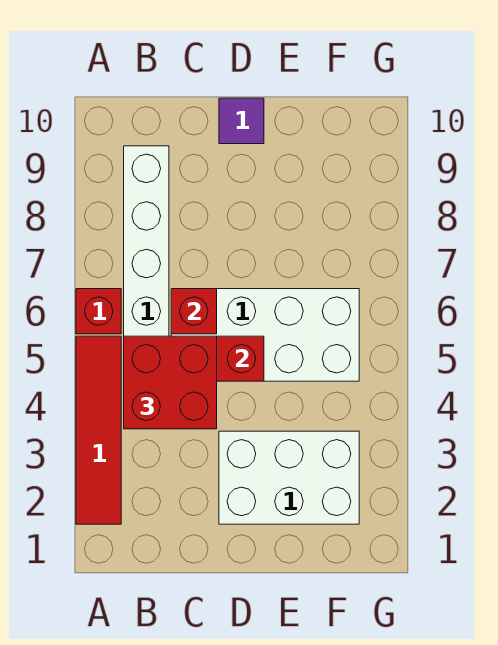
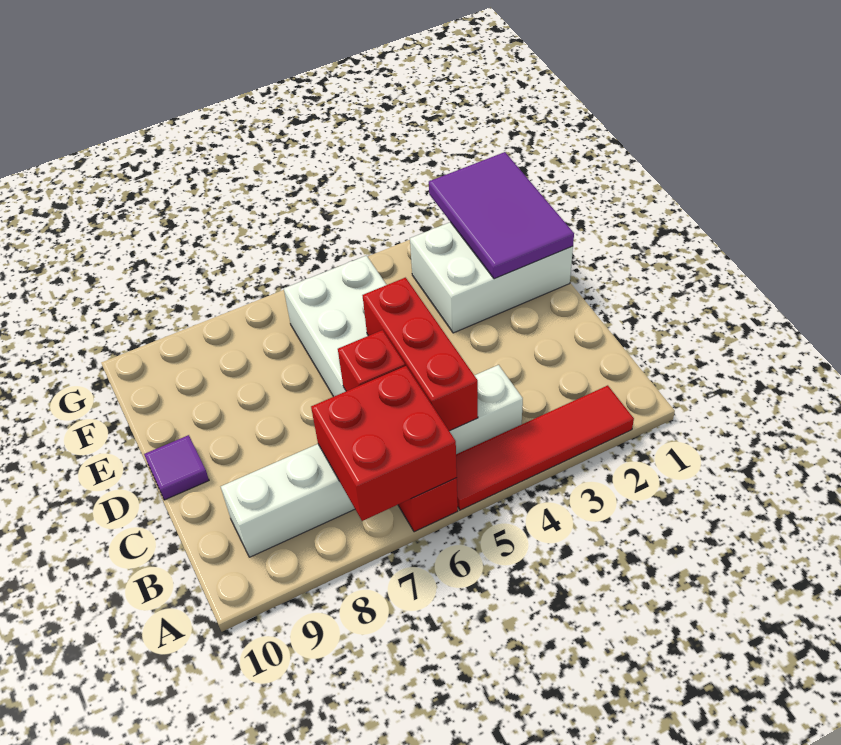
red brick B4:C5 level 3 -> red brick A6:B7 level 2
white brick D2:F3 level 1 -> white brick E1:F3 level 1
none -> purple tile E1:G2 level 2

